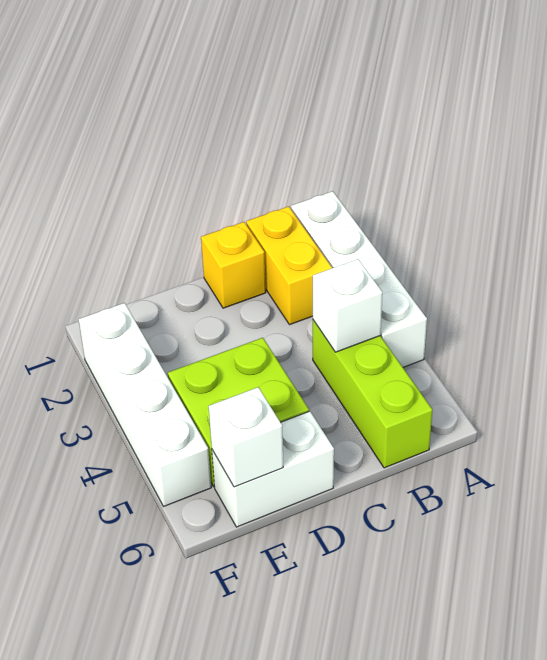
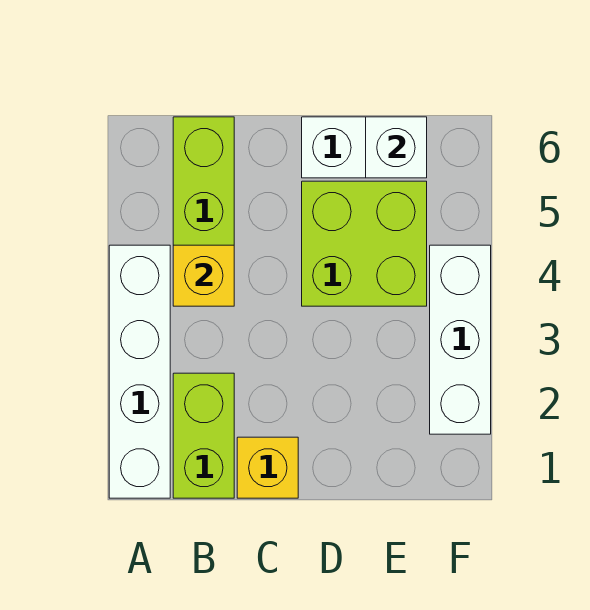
yellow brick B1:B2 level 1 -> lime brick B1:B2 level 1
white brick B4 level 2 -> yellow brick B4 level 2
white brick F2:F5 level 1 -> white brick F2:F4 level 1

